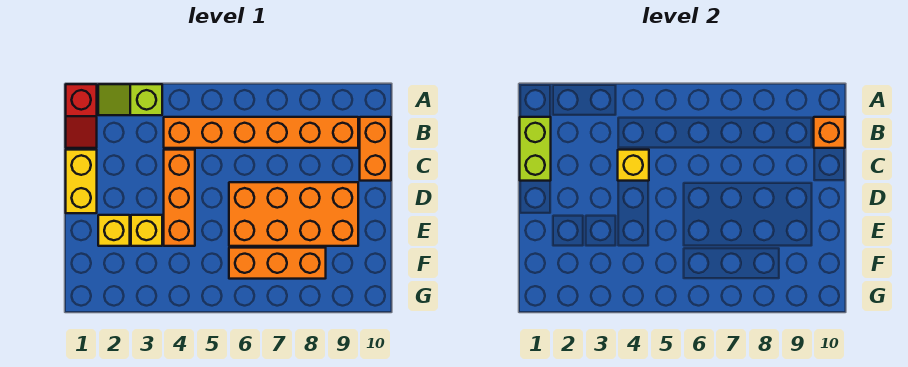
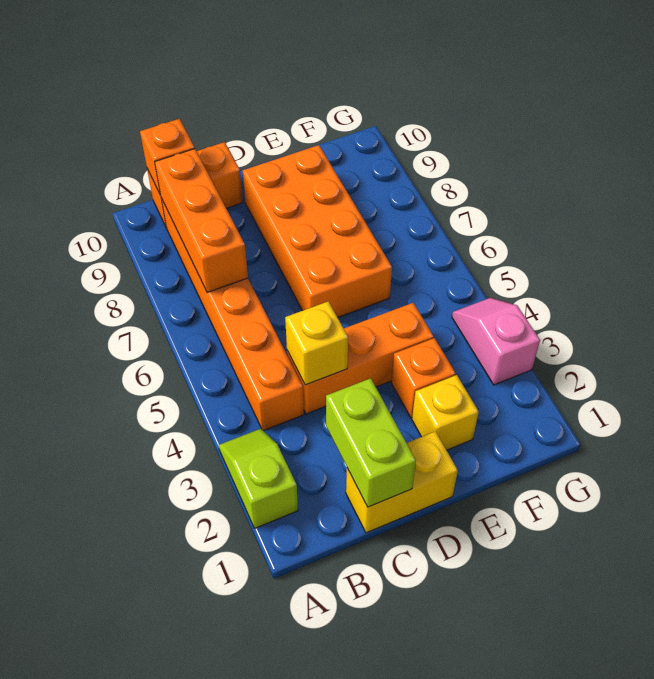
red slope A1:B1 level 1 top A -> none
lime slope A2:A3 level 1 top 3 -> lime slope A2:A3 level 1 top 2
lime brick B1:C1 level 2 -> lime brick C1:C2 level 2
yellow brick E3 level 1 -> orange brick E3 level 1
orange brick F6:F8 level 1 -> orange brick B7:B9 level 2
none -> pink slope G3:G4 level 1 top 3

